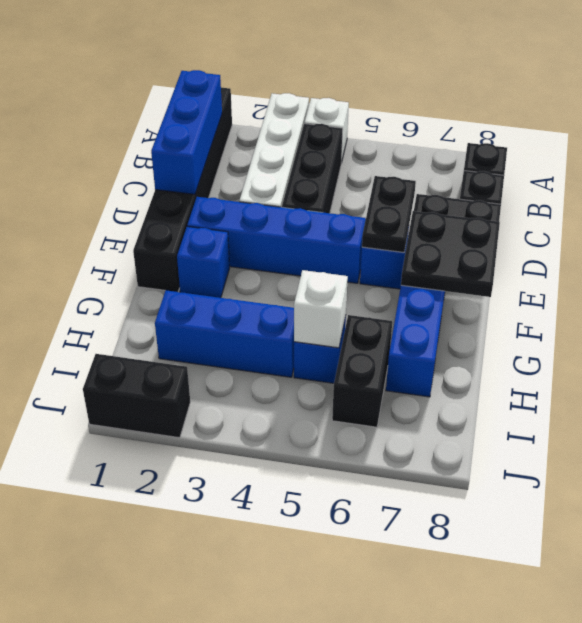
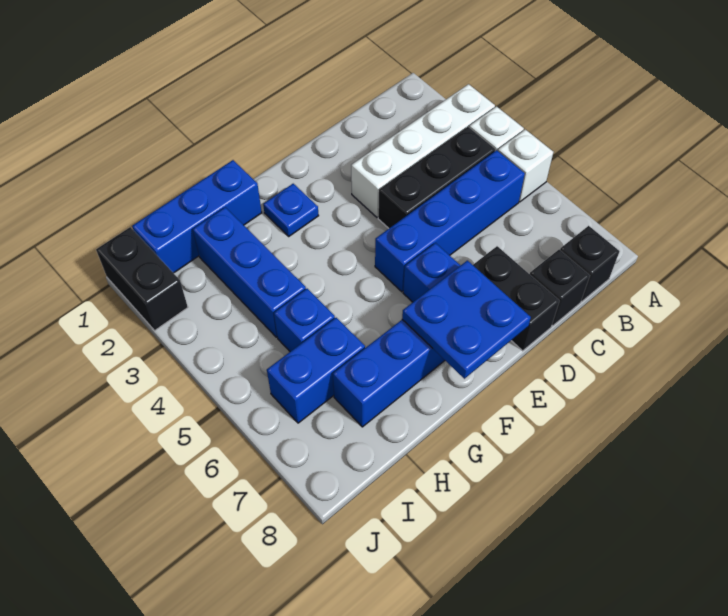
black brick A1:F1 level 1 -> none
blue brick B1:D1 level 2 -> blue brick G1:I1 level 1
black plate D6:E6 level 2 -> none
blue brick E2:E5 level 1 -> blue brick B5:E5 level 1
black plate E7:F8 level 2 -> blue plate E7:F8 level 2
blue brick F2 level 1 -> blue plate F2 level 1
white brick H5 level 2 -> white brick A5 level 1
black brick H6:I6 level 1 -> blue brick H6:I6 level 1

